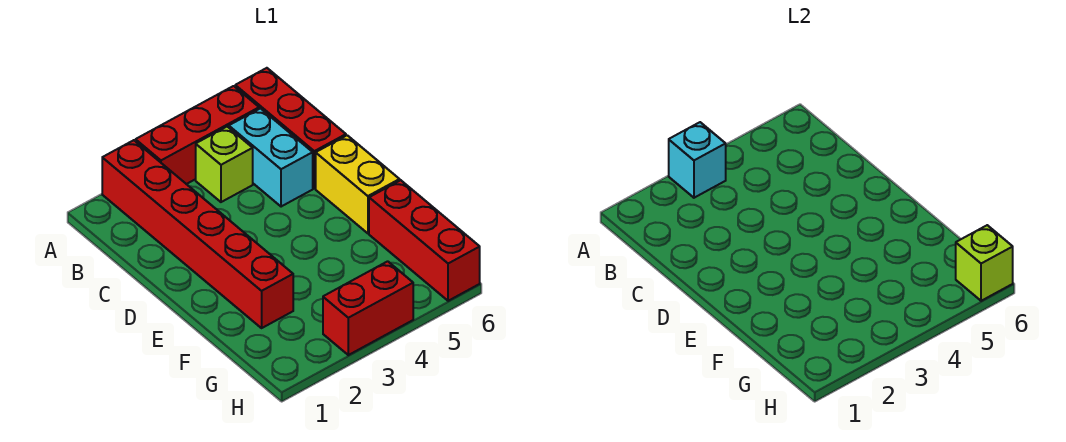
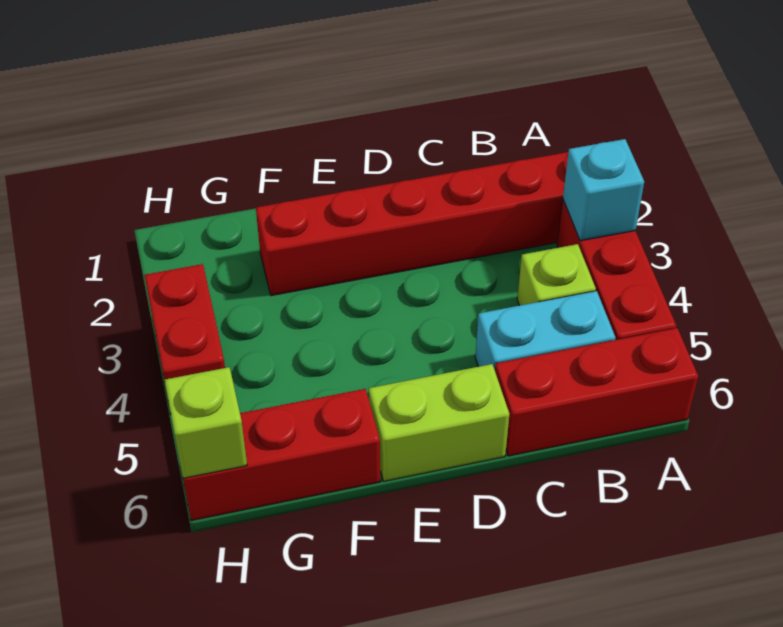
yellow brick D6:E6 level 1 -> lime brick D6:E6 level 1

